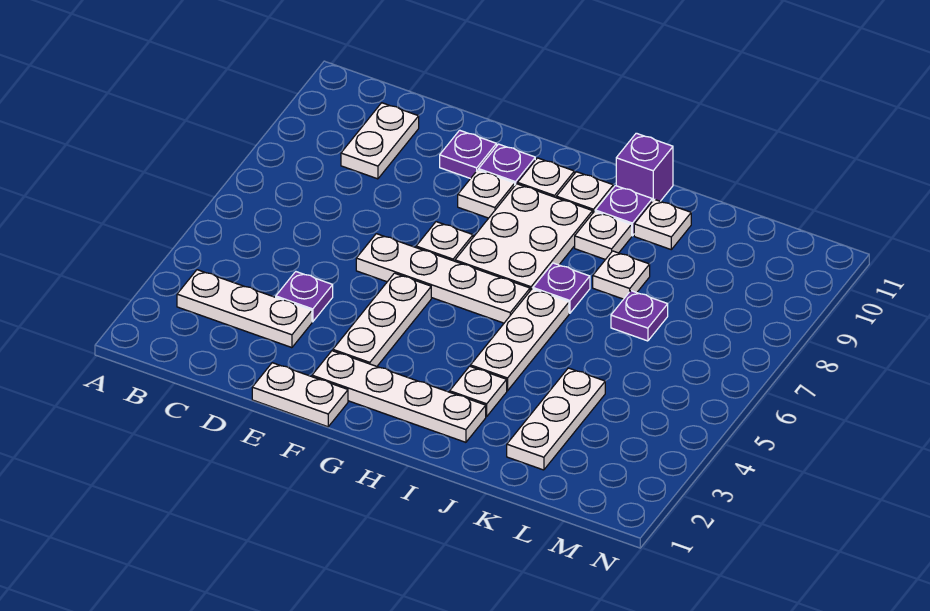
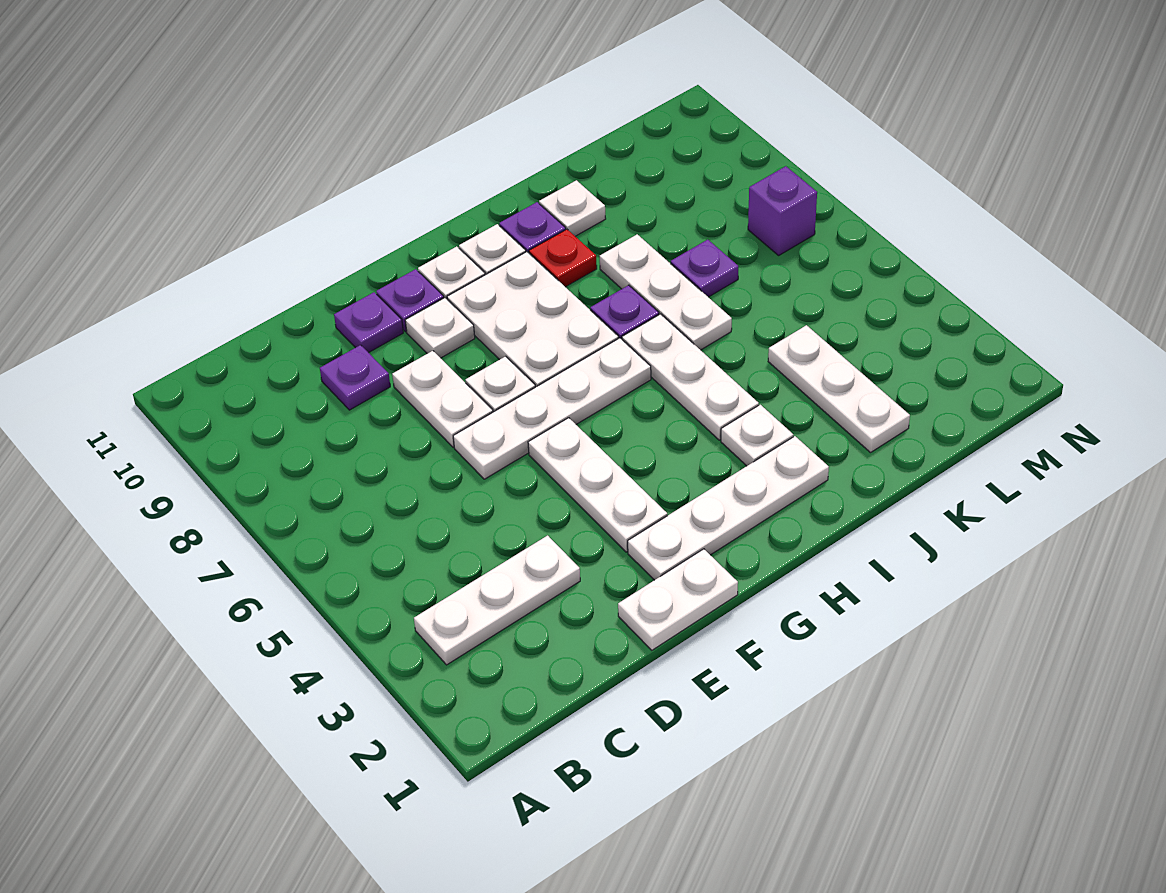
white plate C9:C10 level 1 -> white plate E7:E8 level 1
purple plate D4 level 1 -> purple plate D9 level 1
white plate I9 level 1 -> red plate I9 level 1
purple brick I11 level 1 -> purple brick M7 level 1
white plate J8 level 1 -> white plate J6:J8 level 1

